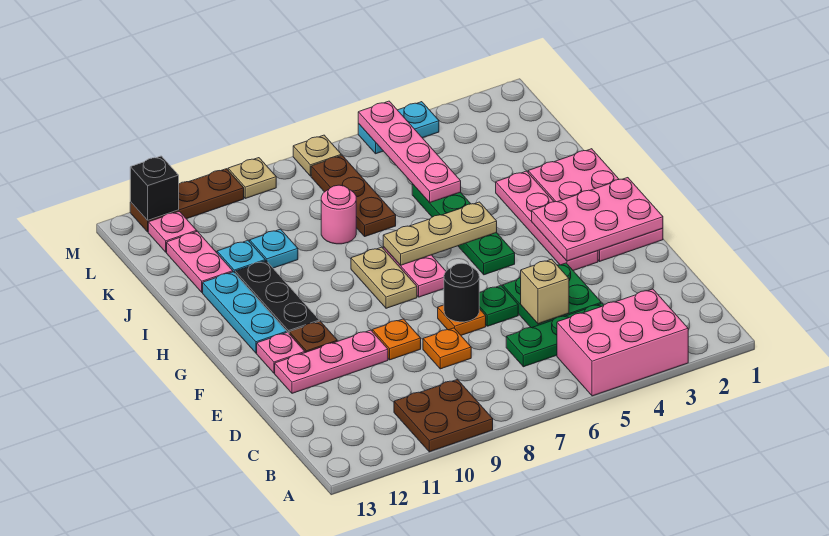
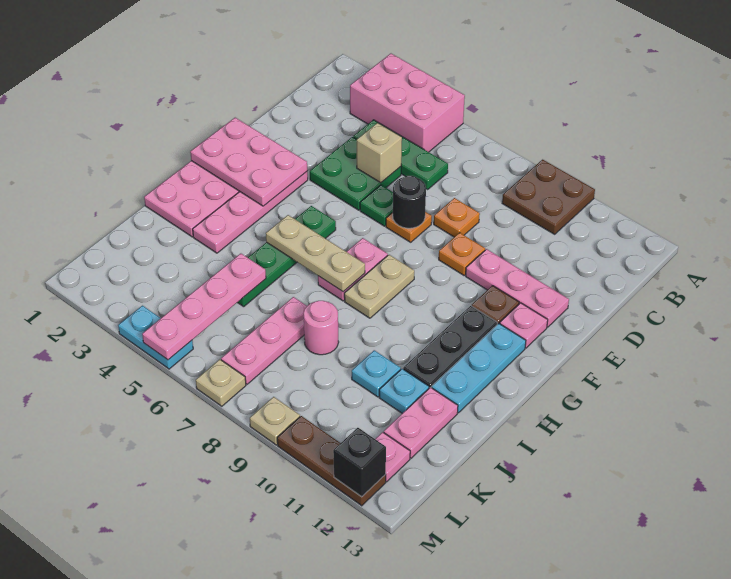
brown plate J7:L7 level 1 -> pink plate J7:L7 level 1

